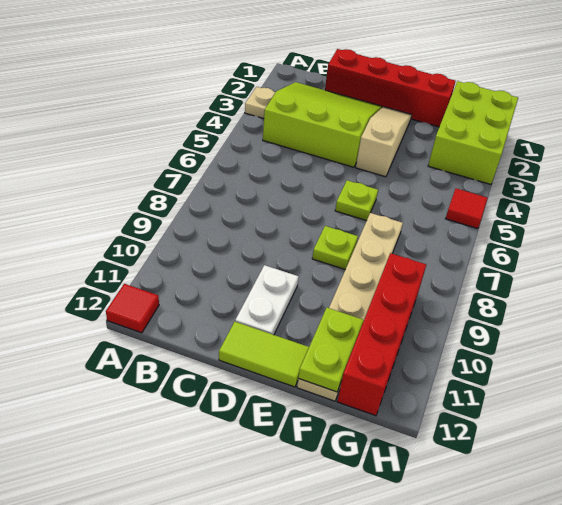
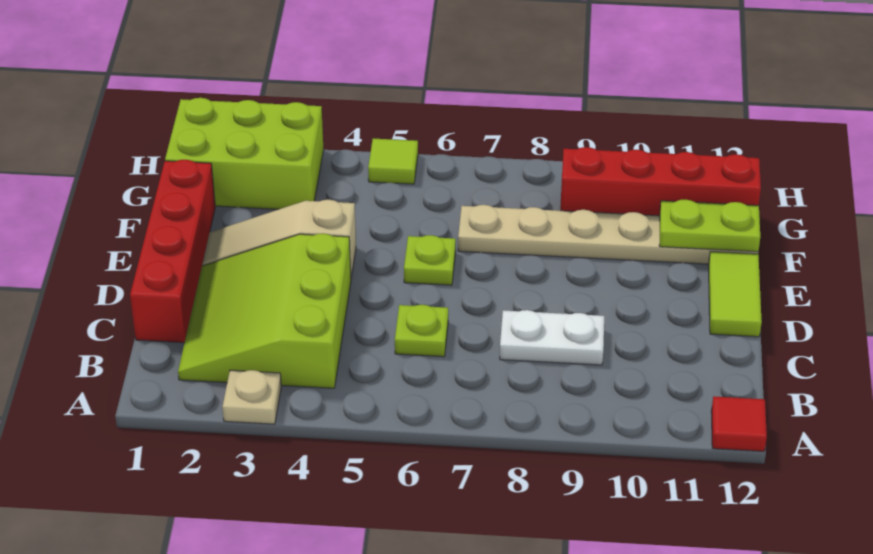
white plate D10:D11 level 1 -> white plate C8:C9 level 1
lime plate E8 level 1 -> lime plate C6 level 1
red tile H5 level 1 -> lime tile H5 level 1

